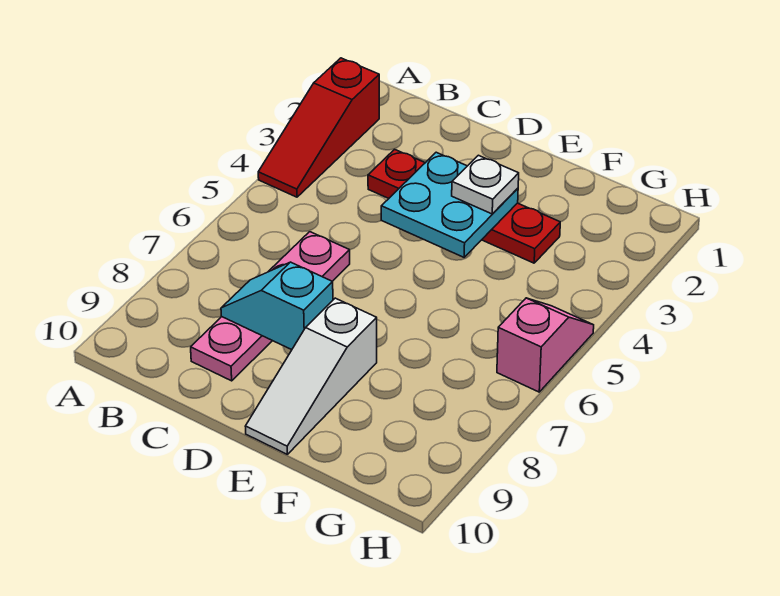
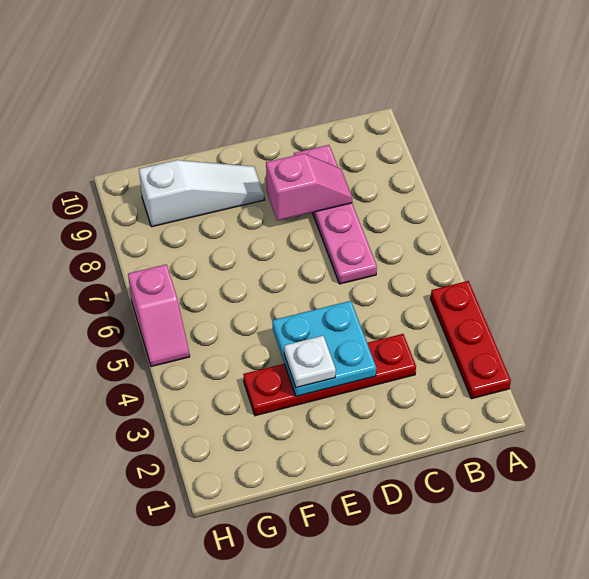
red slope A2:A4 level 1 top 2 -> red plate A2:A4 level 1
cyan slope C8:D8 level 2 top D -> pink slope C8:D8 level 2 top D
white slope E8:E10 level 1 top 8 -> white slope E9:G9 level 1 top G

